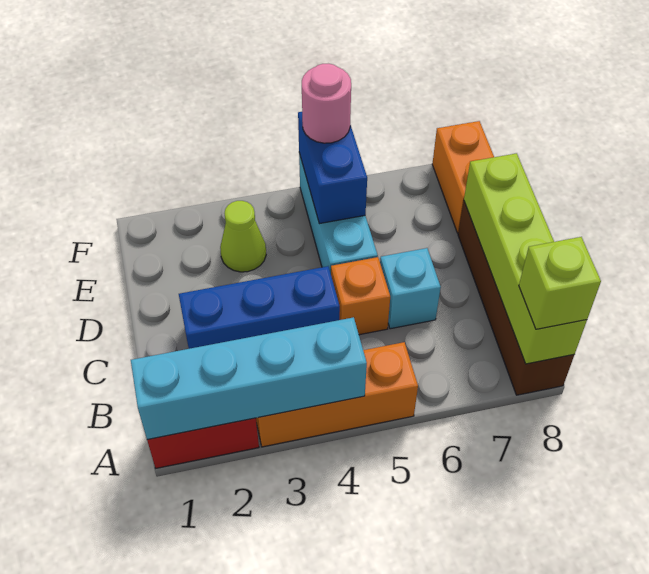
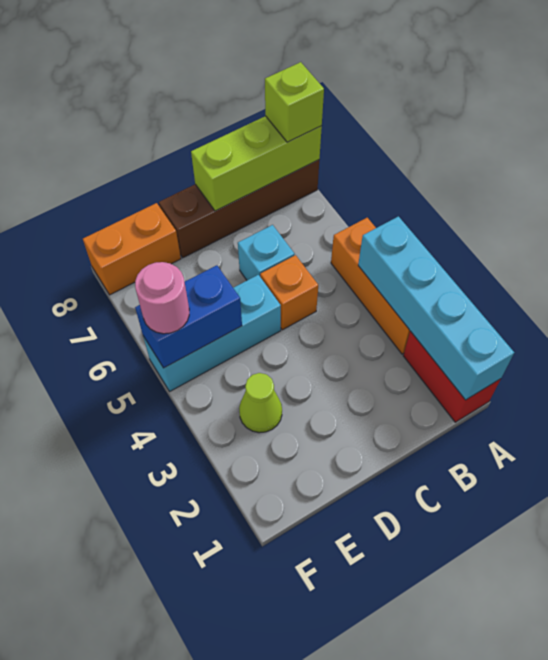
lime brick A8:D8 level 2 -> lime brick A8:C8 level 2
blue brick C2:C4 level 1 -> none

